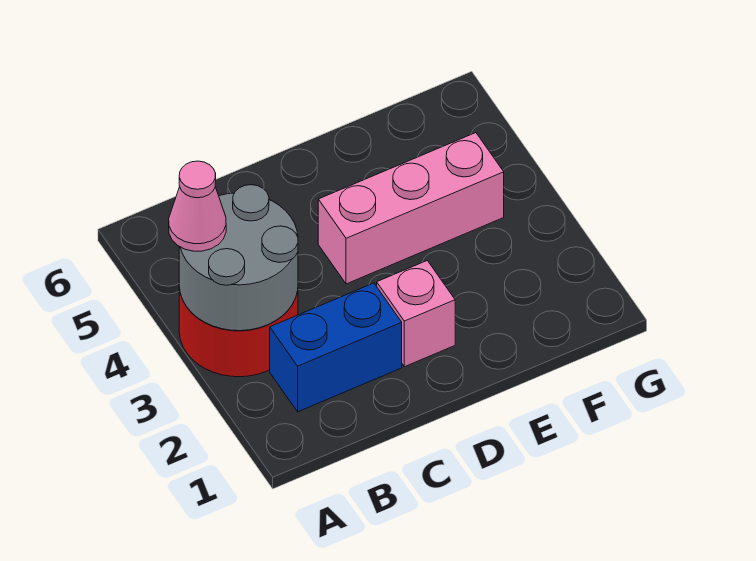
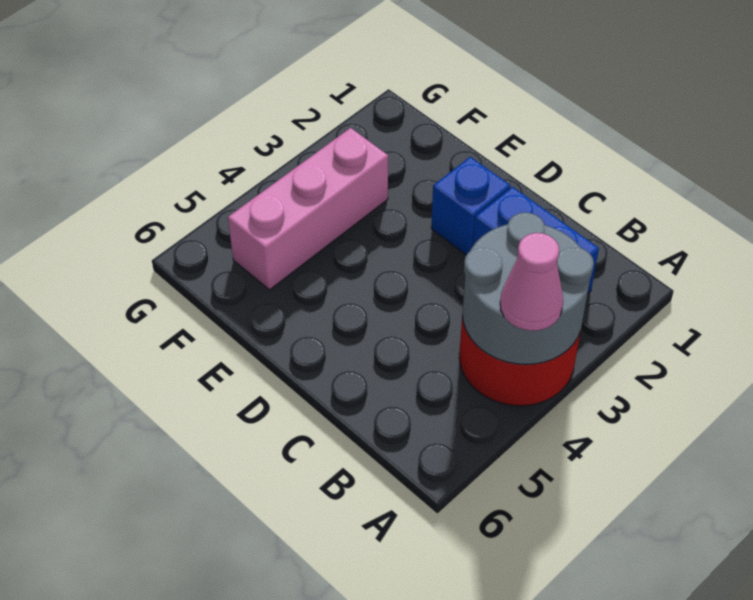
pink brick D2 level 1 -> blue brick D2 level 1
pink brick D4:F4 level 1 -> pink brick F3:F5 level 1

